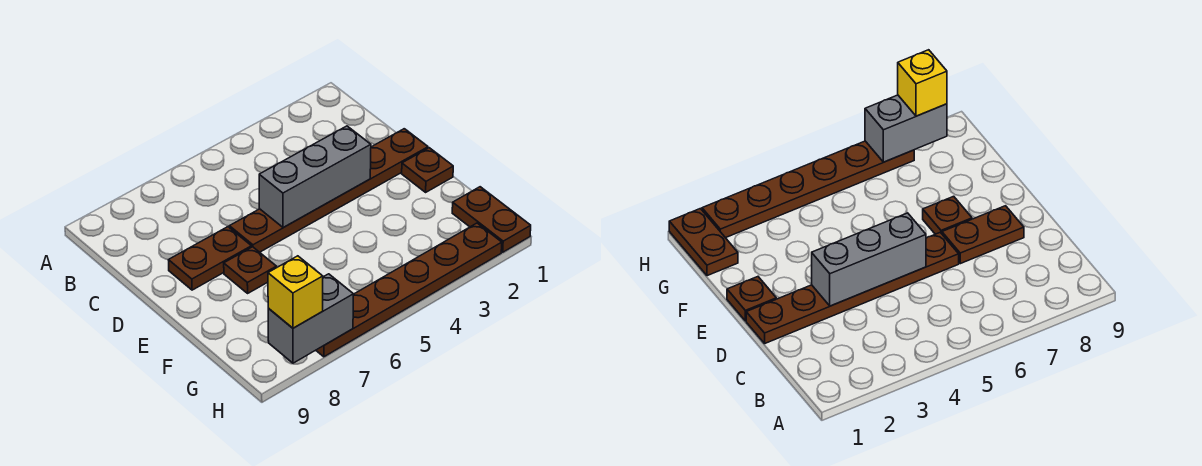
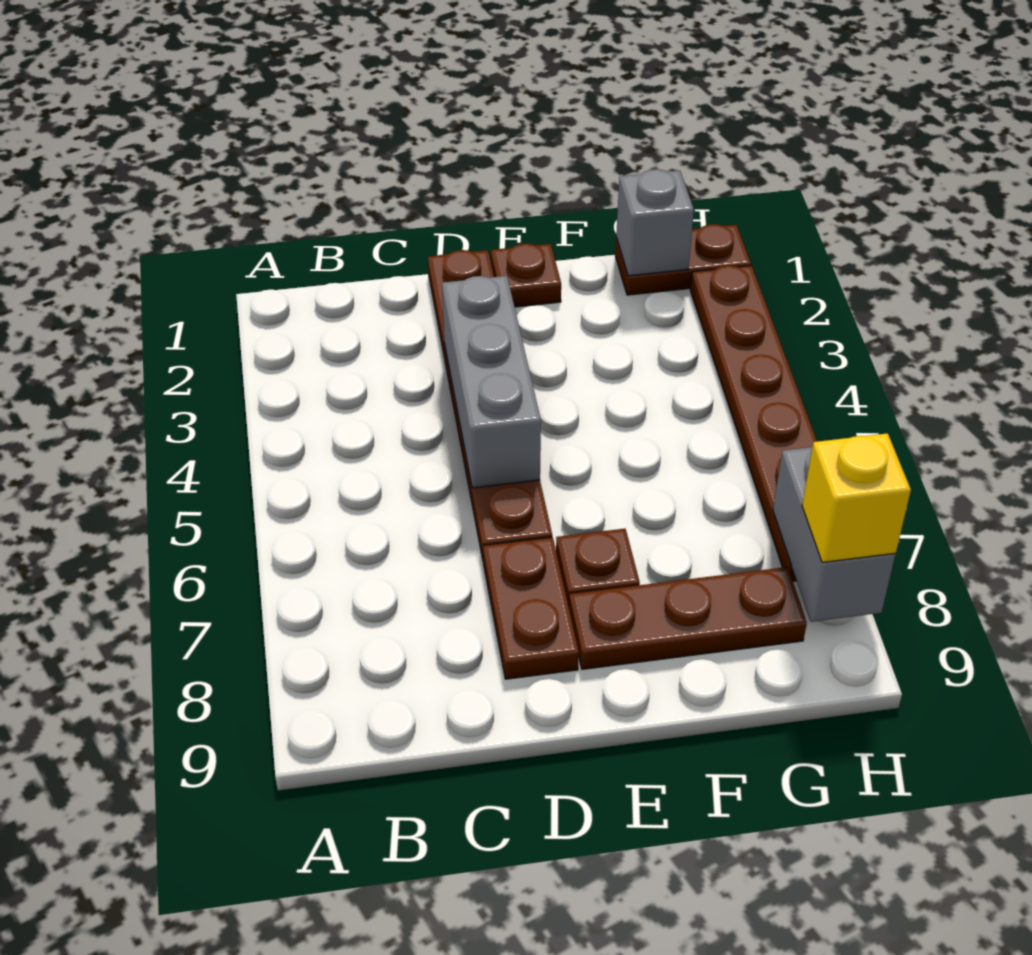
none -> brown plate E8:G8 level 1
none -> grey brick G1 level 2

